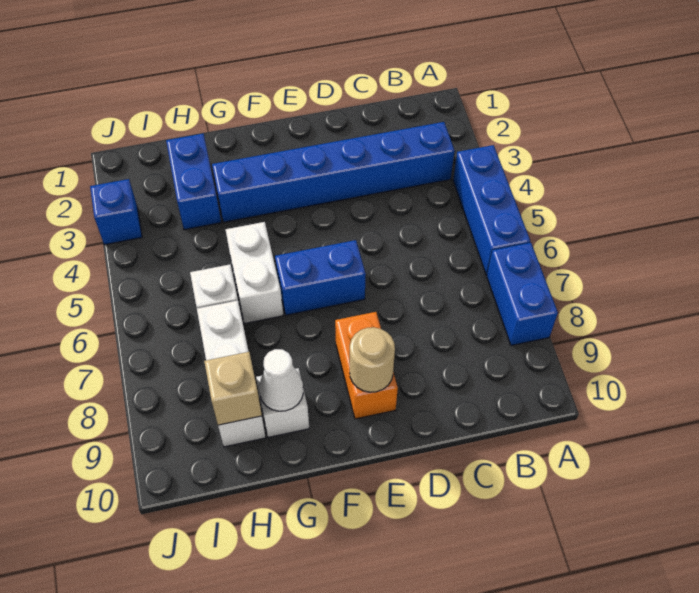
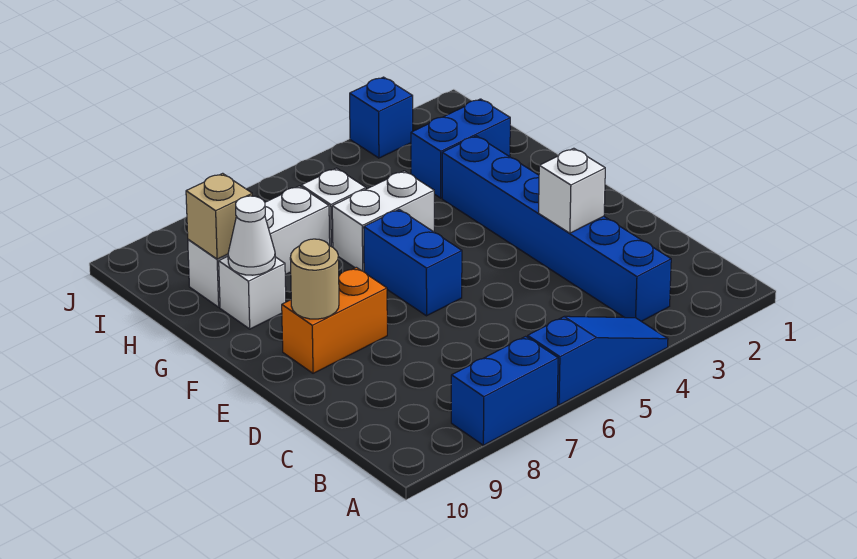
blue brick A4:A6 level 1 -> blue slope A4:A6 level 1 top 6
none -> white brick D3 level 2

